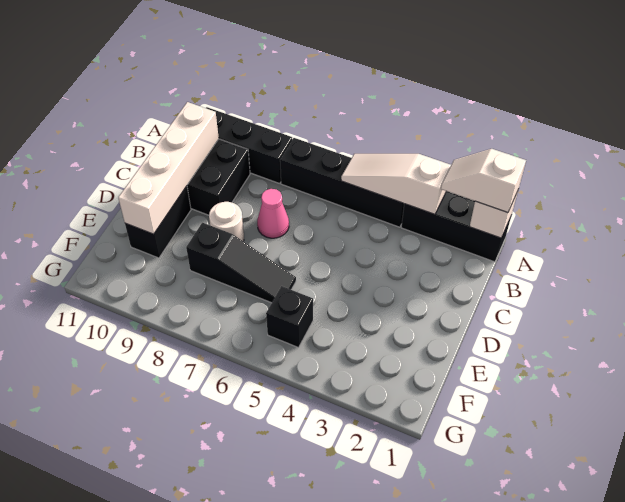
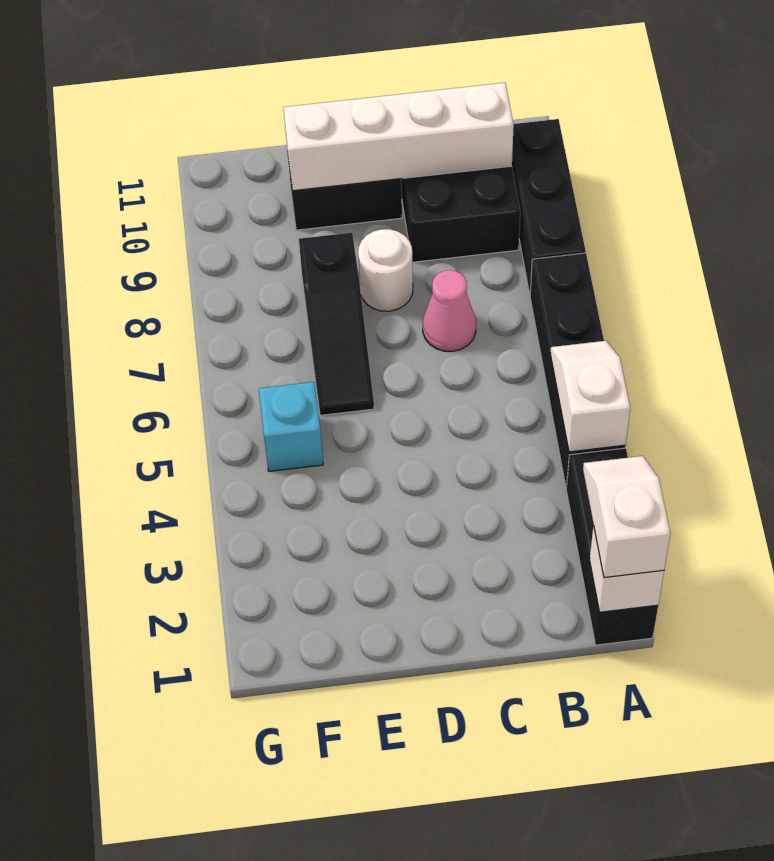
white slope A3:A5 level 2 top 3 -> white slope A4:A5 level 2 top 4
black brick F5 level 1 -> cyan brick F5 level 1

